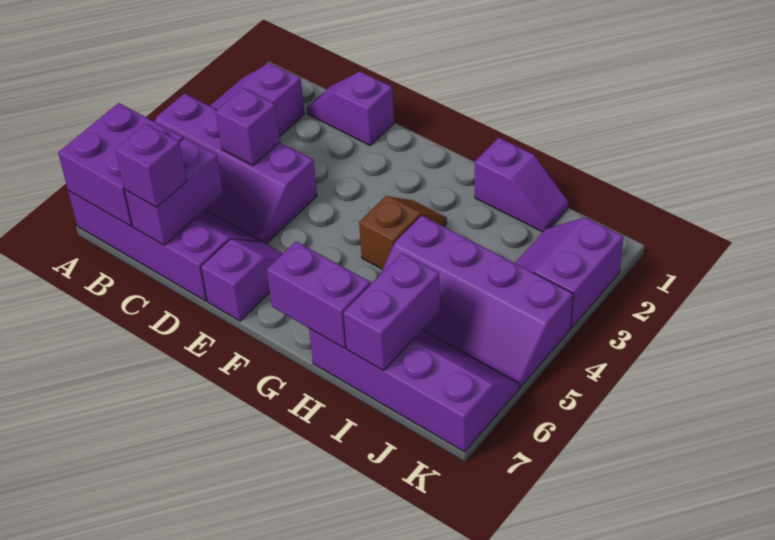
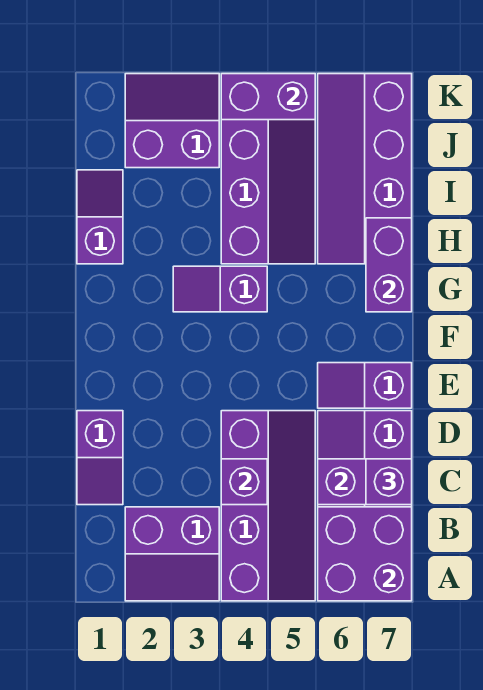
brown slope G3:G4 level 1 top 4 -> purple slope G3:G4 level 1 top 4
purple brick I6:I7 level 2 -> purple brick K4:K5 level 2
purple slope J2:K3 level 1 top K -> purple slope J2:K3 level 1 top J

